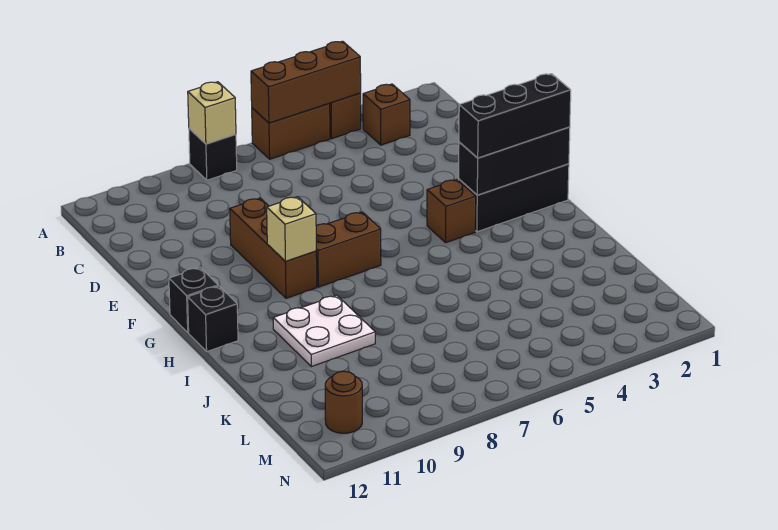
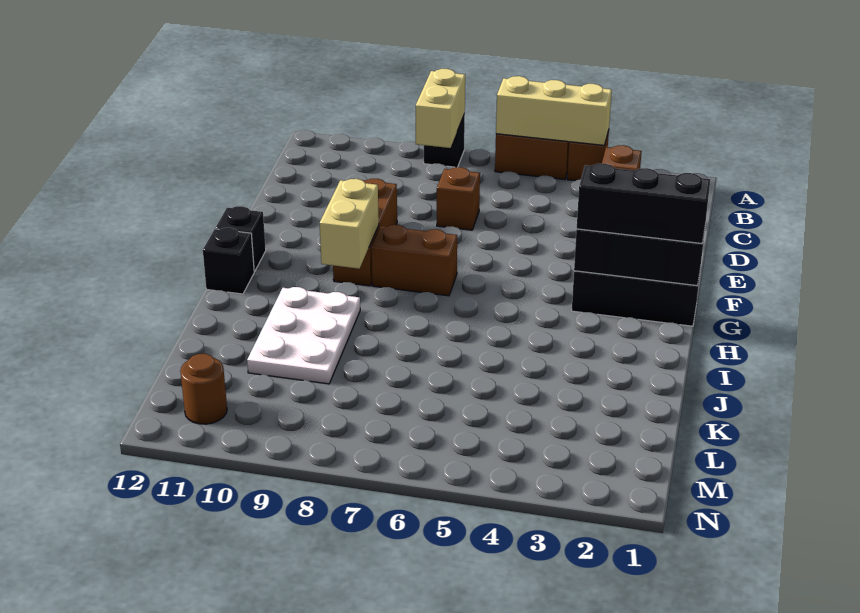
brown brick A4:A6 level 2 -> tan brick A4:A6 level 2
tan brick A8 level 2 -> tan brick A8:B8 level 2
brown brick G4 level 1 -> brown brick D7 level 1
tan brick G9 level 2 -> tan brick G9:H9 level 2
white plate I9:J10 level 1 -> white plate I9:K10 level 1

